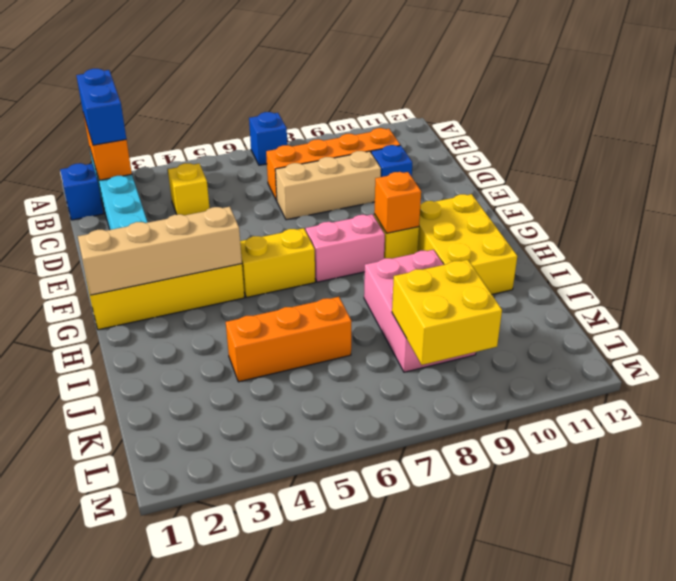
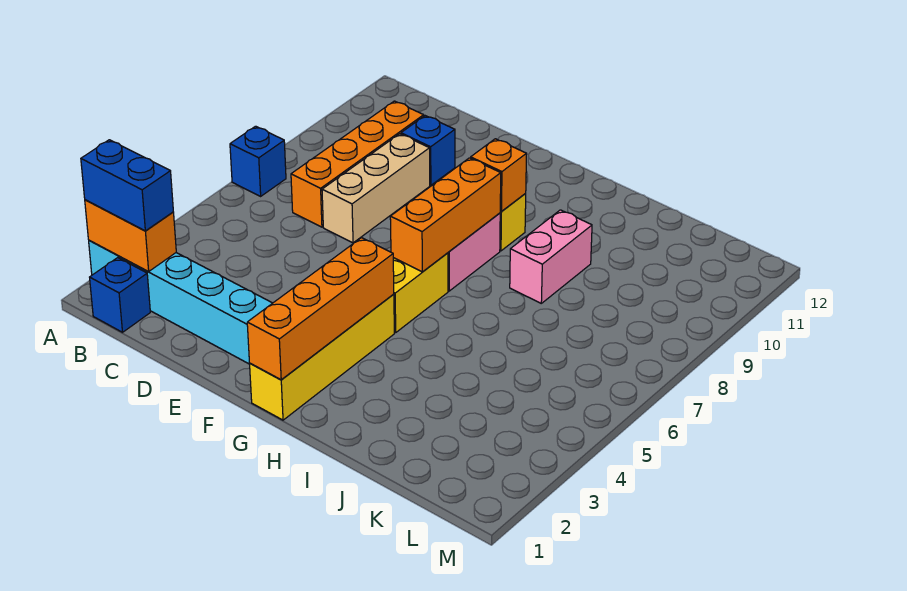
yellow brick C4 level 1 -> none
tan brick G1:G4 level 2 -> orange brick G1:G4 level 2
yellow brick G10:I11 level 1 -> none
pink brick I8:K9 level 1 -> pink brick I8:I9 level 1
orange brick J4:J6 level 1 -> orange brick G6:G8 level 2
yellow brick K8:L9 level 2 -> none

